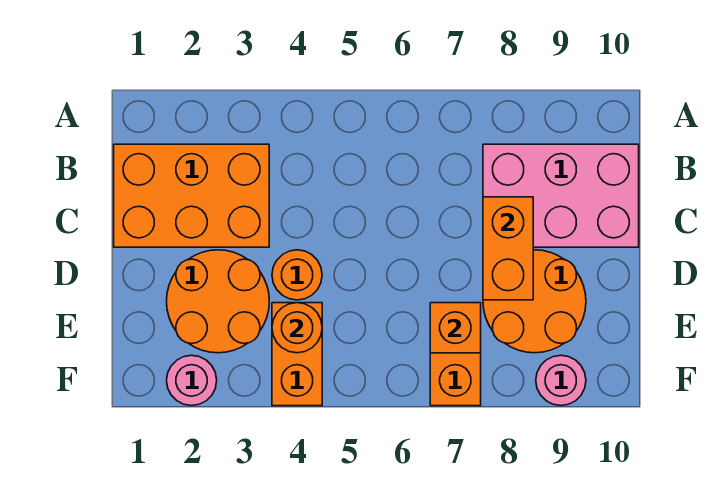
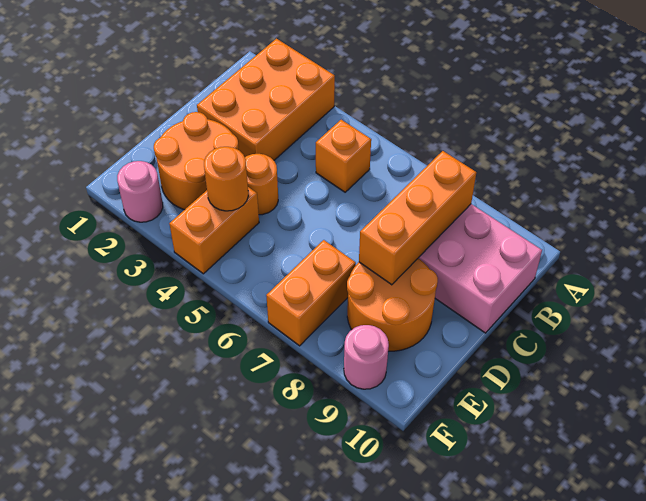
orange brick B1:C3 level 1 -> orange brick A2:C3 level 1
orange brick C8:D8 level 2 -> orange brick B8:D8 level 2
orange brick E7 level 2 -> orange brick B5 level 1

